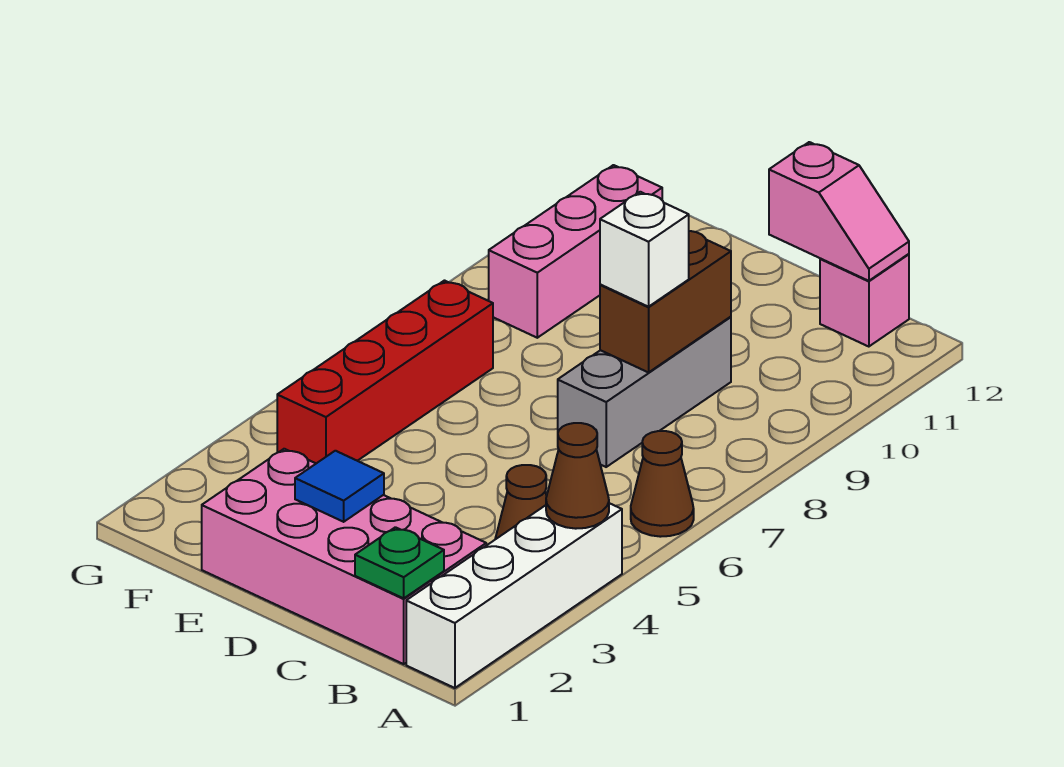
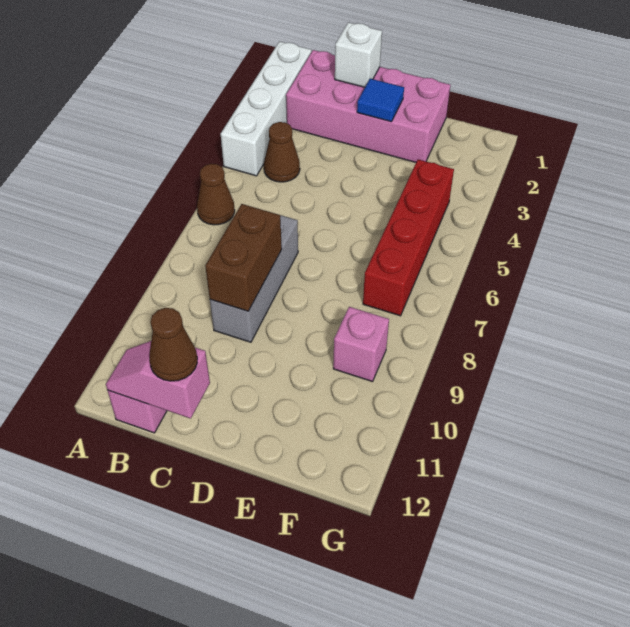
brown cone A4 level 2 -> brown cone C12 level 3
green plate B1 level 2 -> none
white brick C8 level 3 -> white brick C1 level 2
pink brick F9:F11 level 1 -> pink brick F9 level 1

